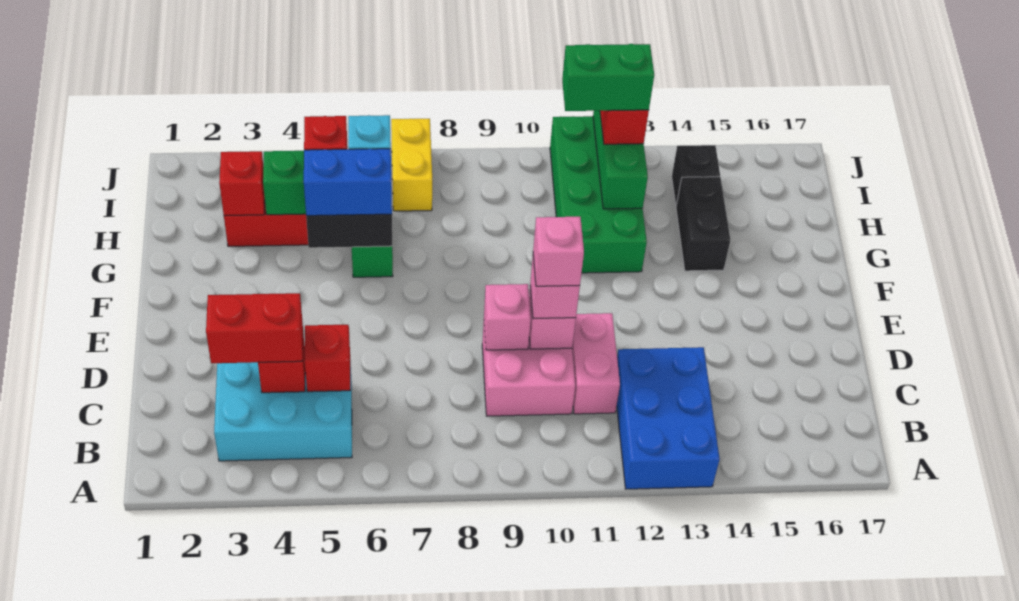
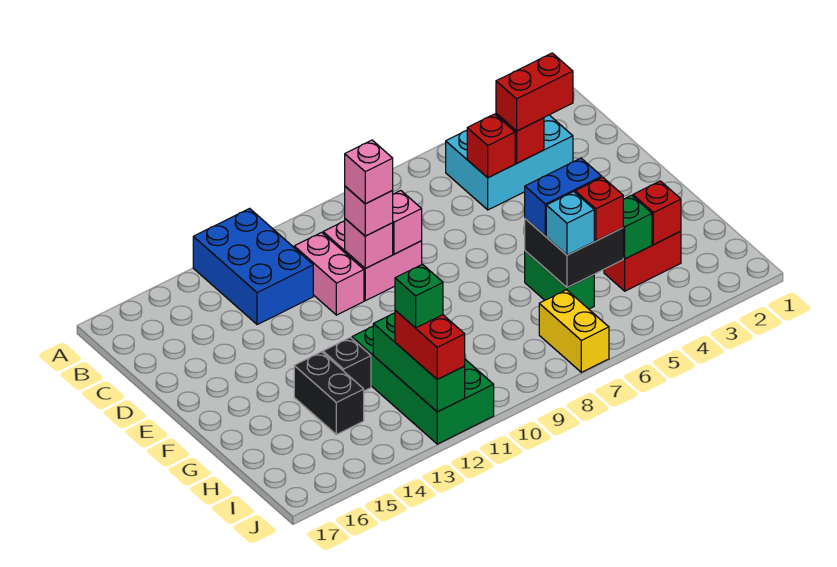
green brick I11:I12 level 4 -> green brick I12 level 4
black brick I14 level 1 -> black brick G13 level 1

